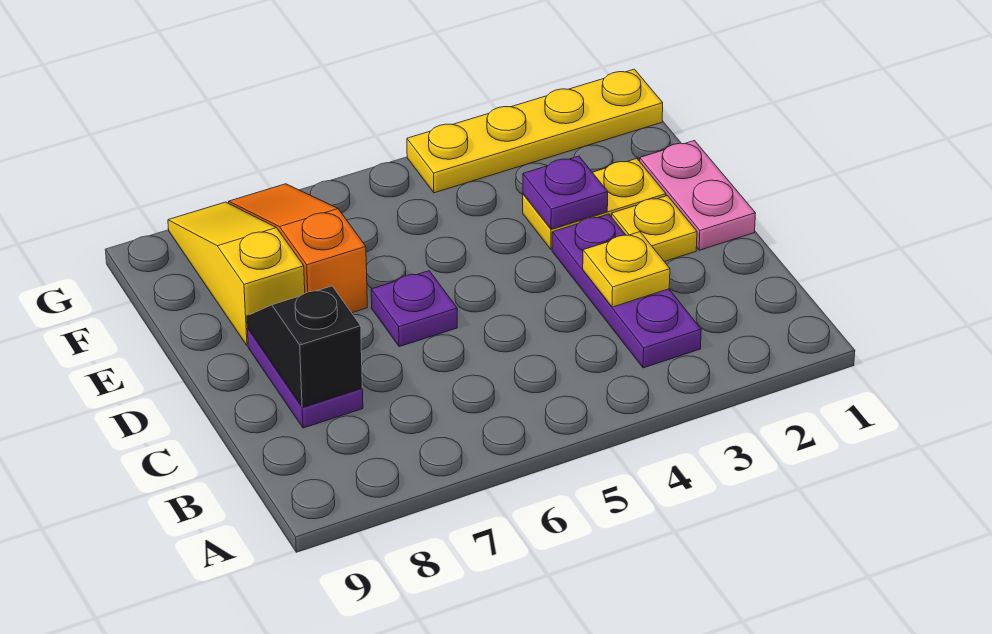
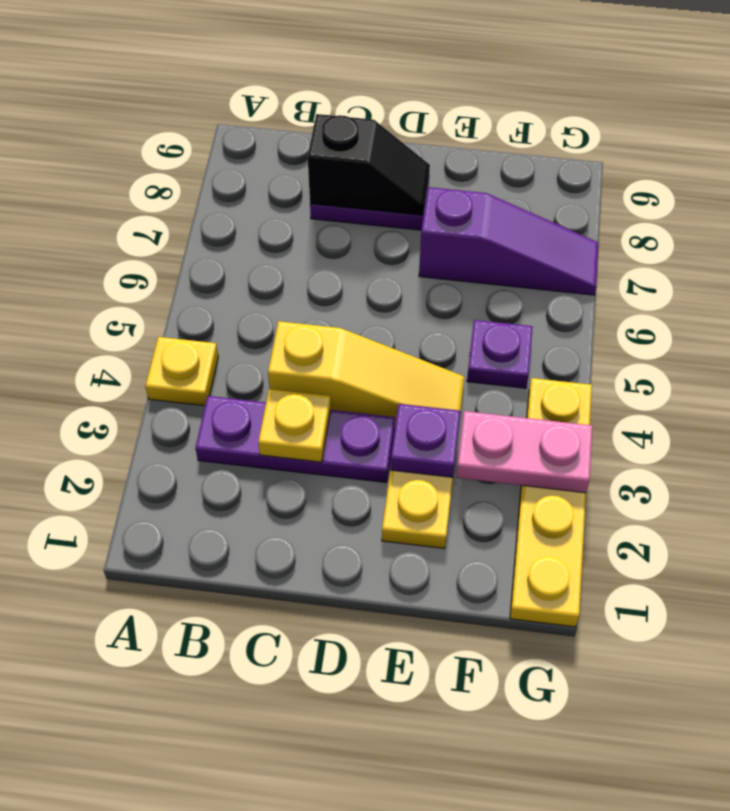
pink plate D1:E1 level 1 -> pink plate F3:G3 level 2
yellow plate D2 level 1 -> yellow plate A4 level 1
purple plate D6 level 1 -> purple plate F5 level 1
orange slope E7:G7 level 1 top E -> purple slope E7:G7 level 1 top E
yellow slope E8:G8 level 1 top E -> yellow slope C4:E4 level 1 top C

